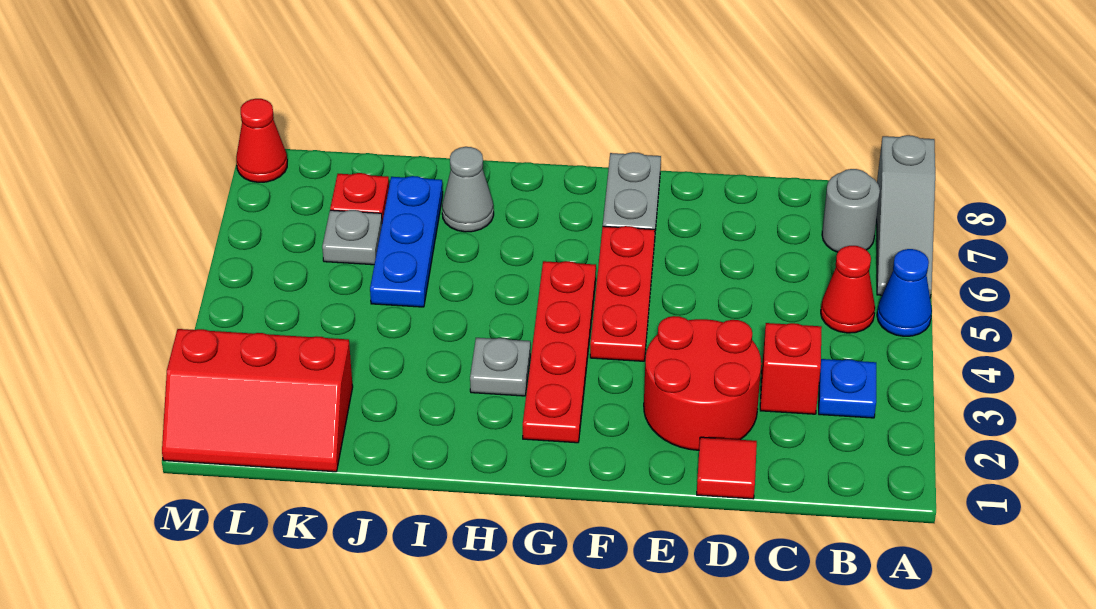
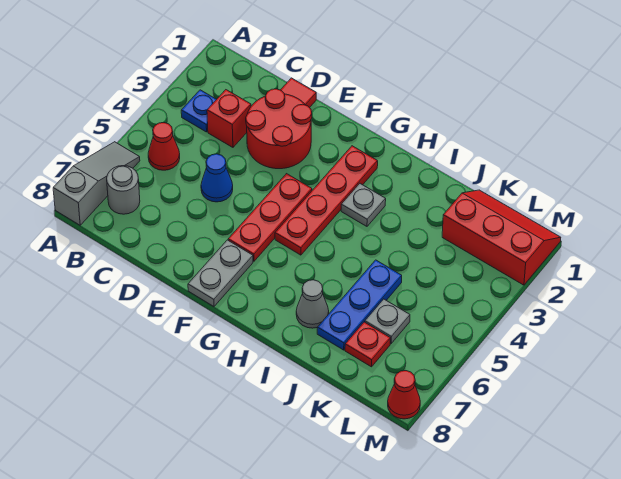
blue cone A5 level 1 -> blue cone D5 level 1

